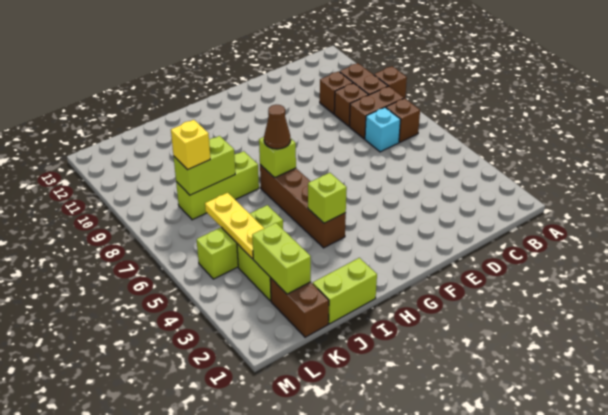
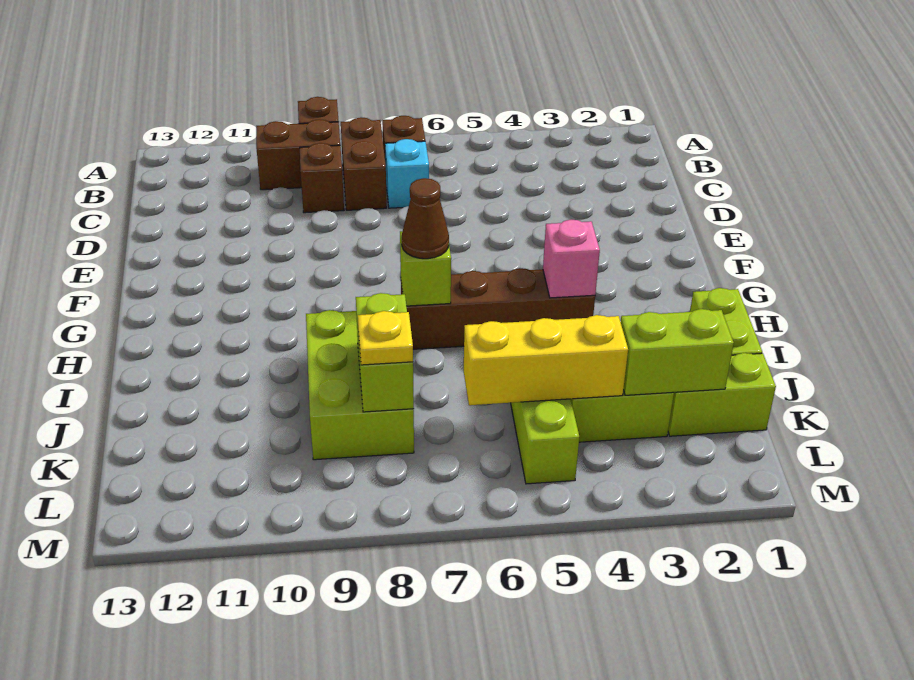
brown brick C10 level 1 -> none
lime brick H4 level 2 -> pink brick H4 level 2
lime brick I8:K8 level 1 -> lime brick I8:K9 level 1
brown brick K1:K2 level 1 -> lime brick K1:K2 level 1
yellow plate K4:K6 level 2 -> yellow brick K4:K6 level 2
yellow brick K8 level 3 -> yellow plate K8 level 3

